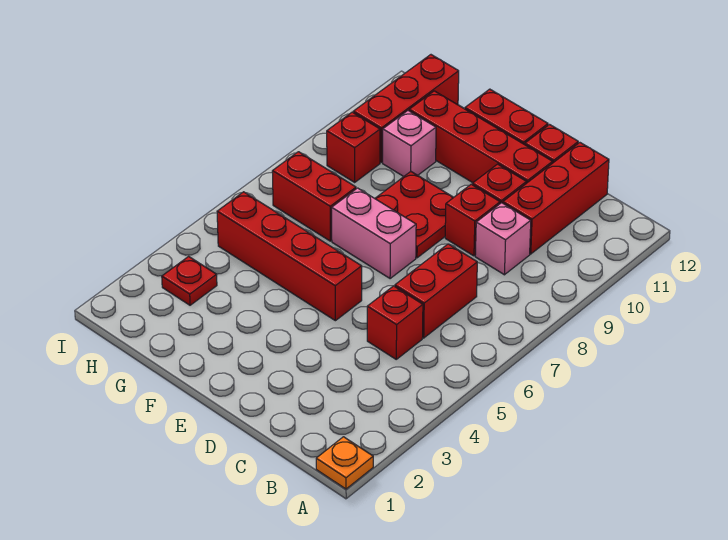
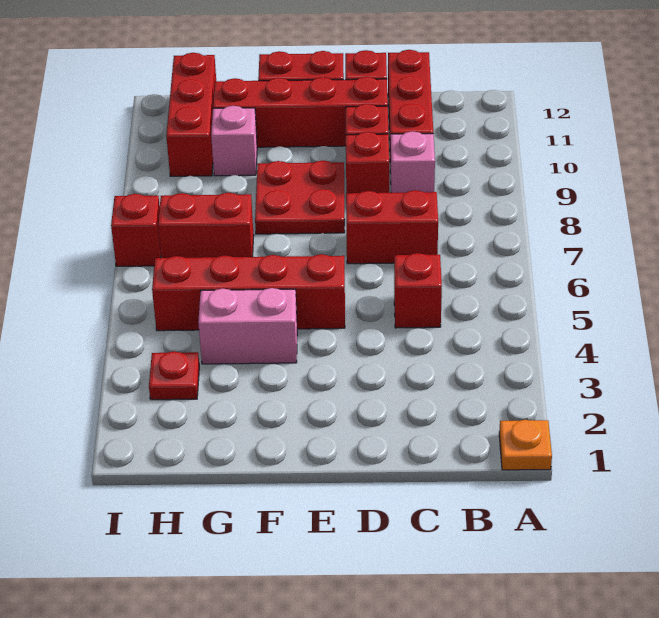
red brick C6:C7 level 1 -> red brick C7:D7 level 1
pink brick E7:F7 level 1 -> pink brick F4:G4 level 1
red brick H9 level 1 -> red brick I7 level 1

